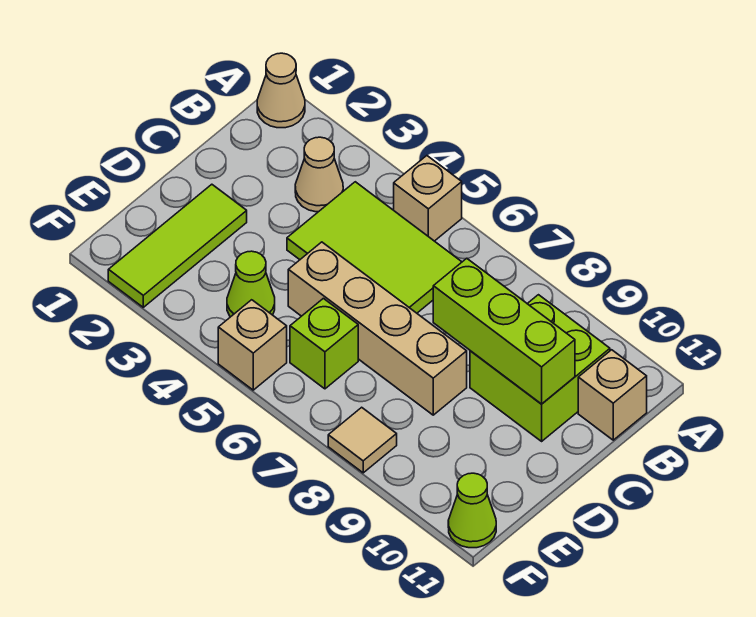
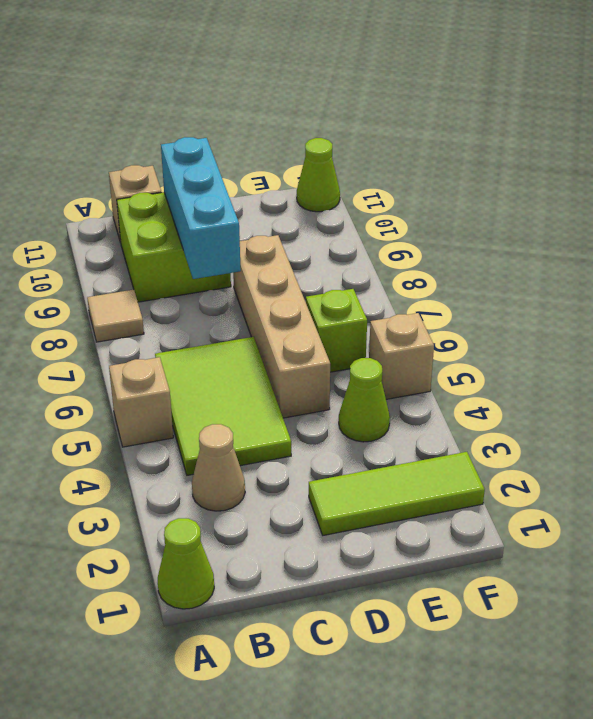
tan cone A1 level 1 -> lime cone A1 level 1
lime brick C8:C10 level 2 -> cyan brick C8:C10 level 2
tan tile F8 level 1 -> tan tile A8 level 1

